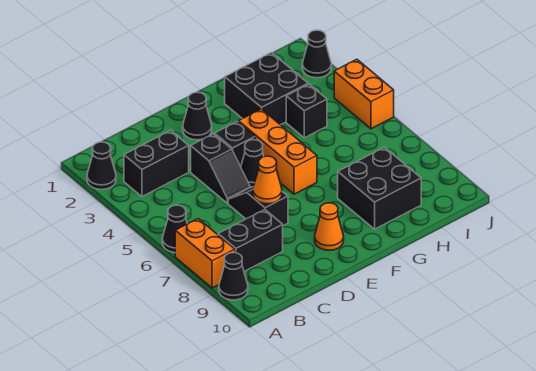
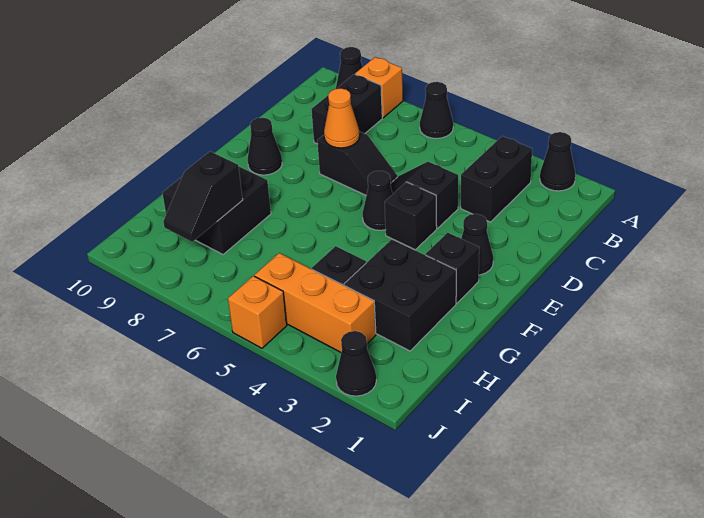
orange brick A7:A8 level 1 -> orange brick A8 level 1
orange cone E9 level 1 -> black cone E9 level 1
none -> black brick F2 level 1
orange brick F4:F6 level 1 -> orange brick I3:I5 level 1
none -> black slope H8:I8 level 2 top H
orange brick J4:J5 level 1 -> orange brick J5 level 1

